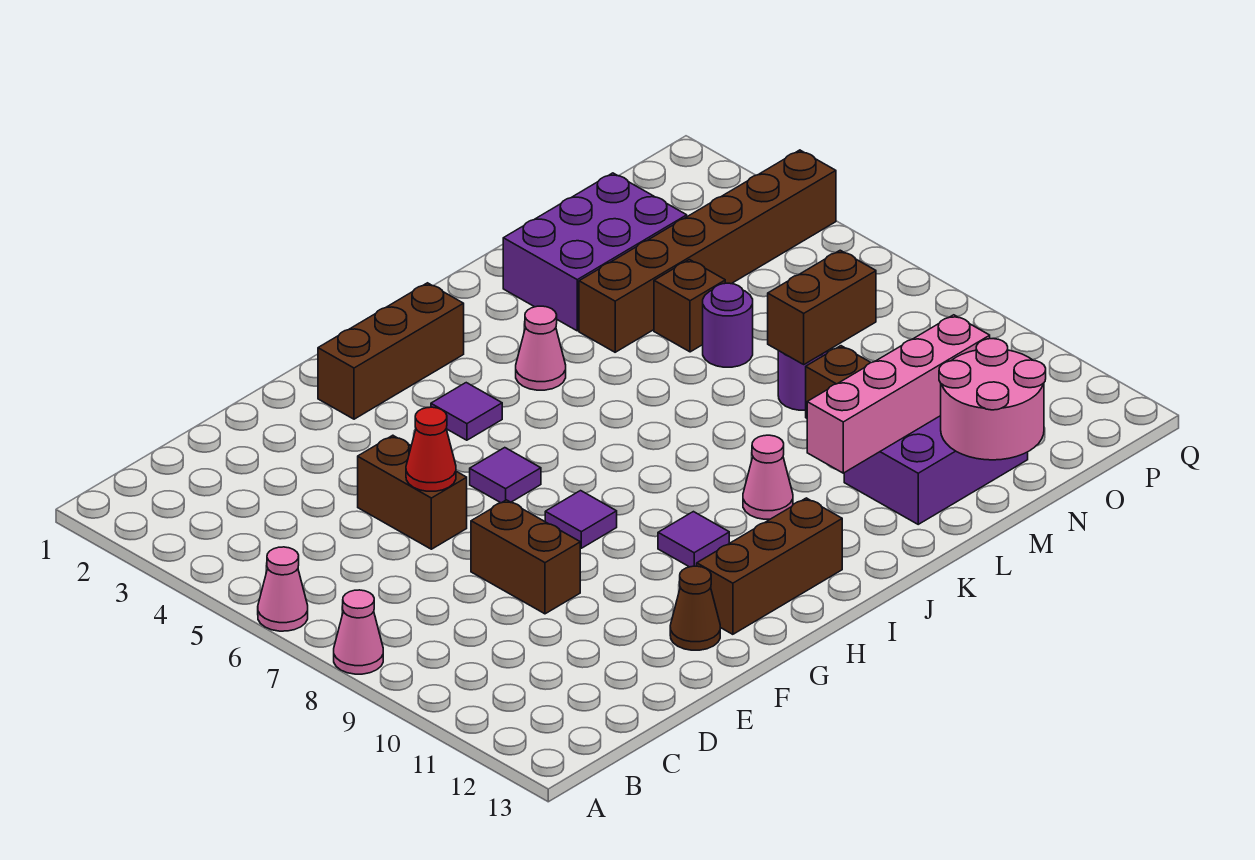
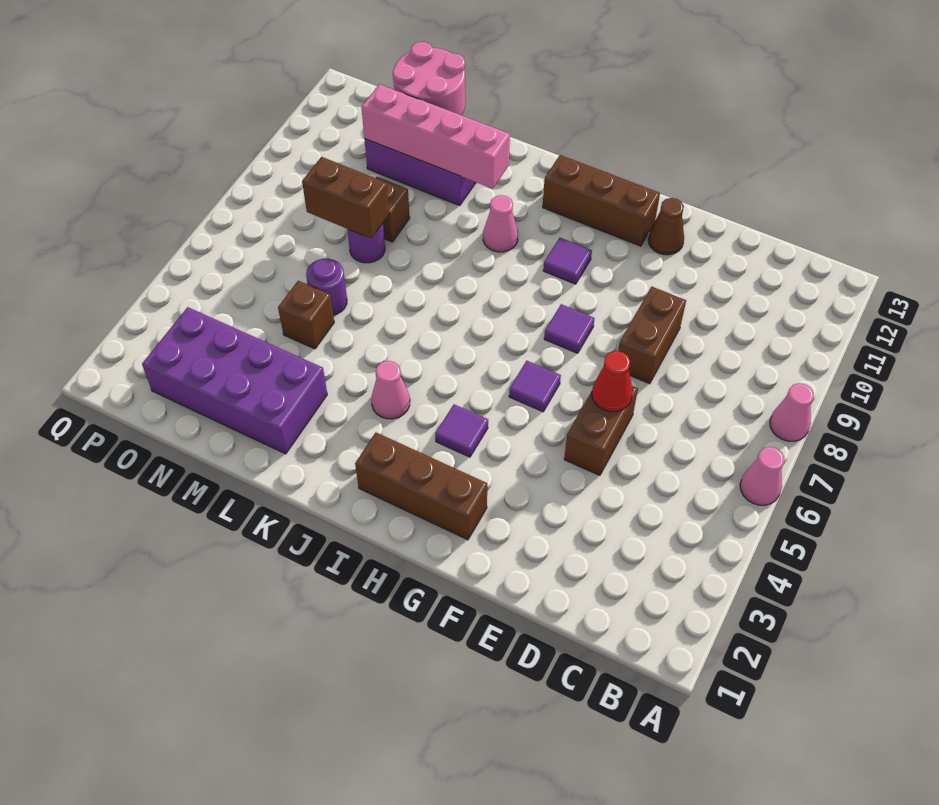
purple brick L2:N3 level 1 -> purple brick L2:O3 level 1
brown brick L4:Q4 level 1 -> none

